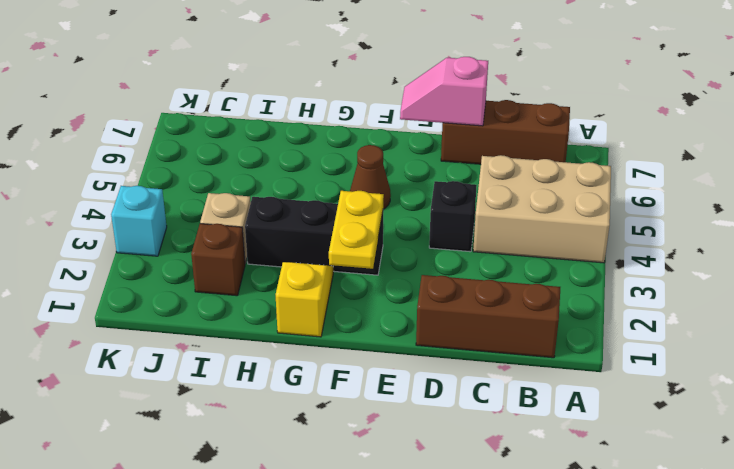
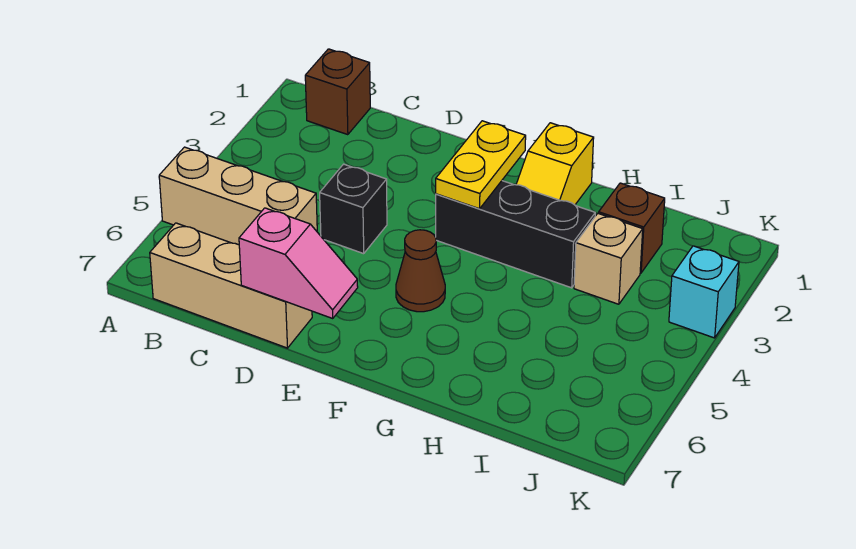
tan brick A4:C5 level 1 -> tan brick A5:C5 level 1
brown brick B1:D1 level 1 -> brown brick B1 level 1
brown brick B7:D7 level 1 -> tan brick B7:D7 level 1

